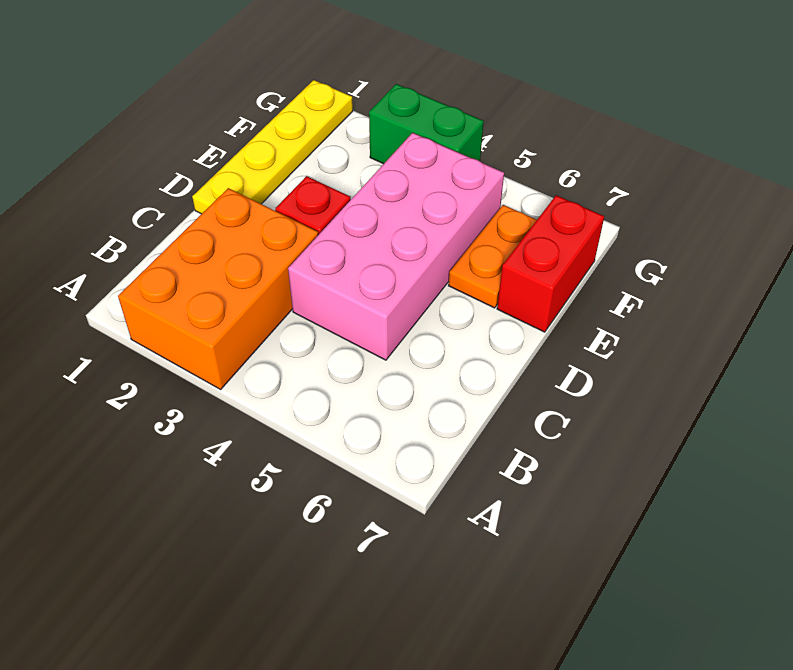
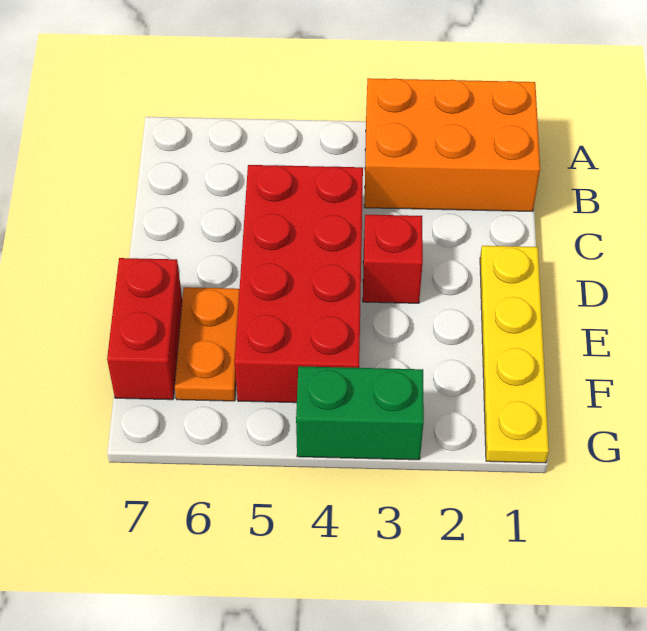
orange brick A2:C3 level 1 -> orange brick A1:B3 level 1
pink brick C4:F5 level 1 -> red brick C4:F5 level 1

